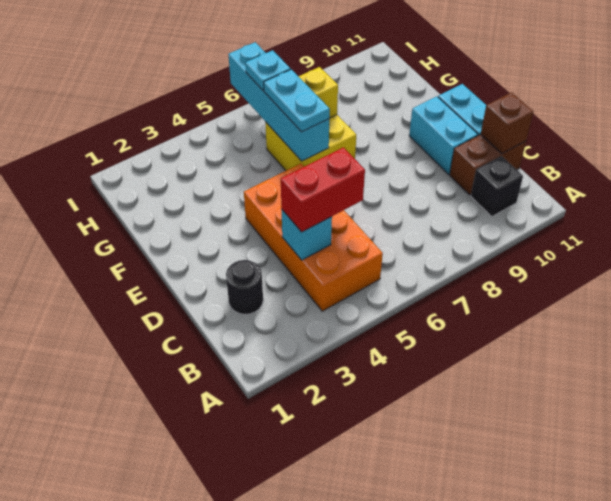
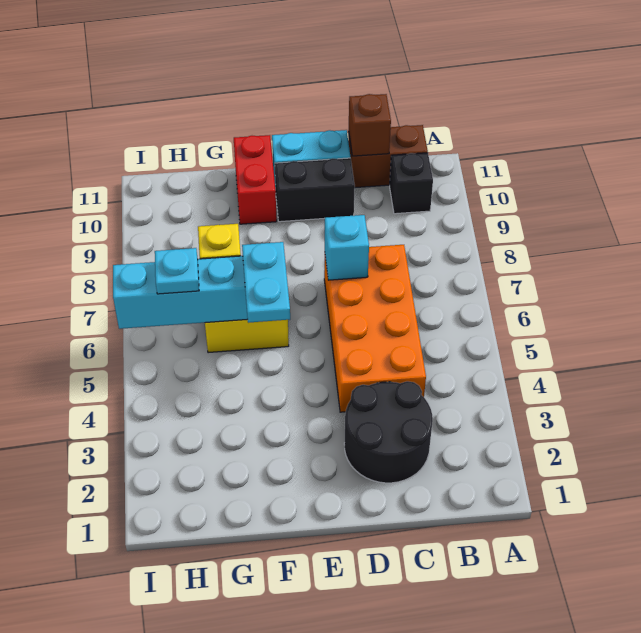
orange brick B4:E5 level 1 -> orange brick C4:D7 level 1
black round brick C2 level 1 -> black round brick C2:D3 level 1
cyan brick C4 level 2 -> cyan brick D7 level 2
red brick C4:C5 level 3 -> red brick F10:F11 level 1
brown brick C10:C11 level 1 -> brown brick B11:C11 level 1
cyan brick D10:E10 level 1 -> black brick D10:E10 level 1
cyan plate F6:G6 level 3 -> cyan plate F5:F6 level 3

